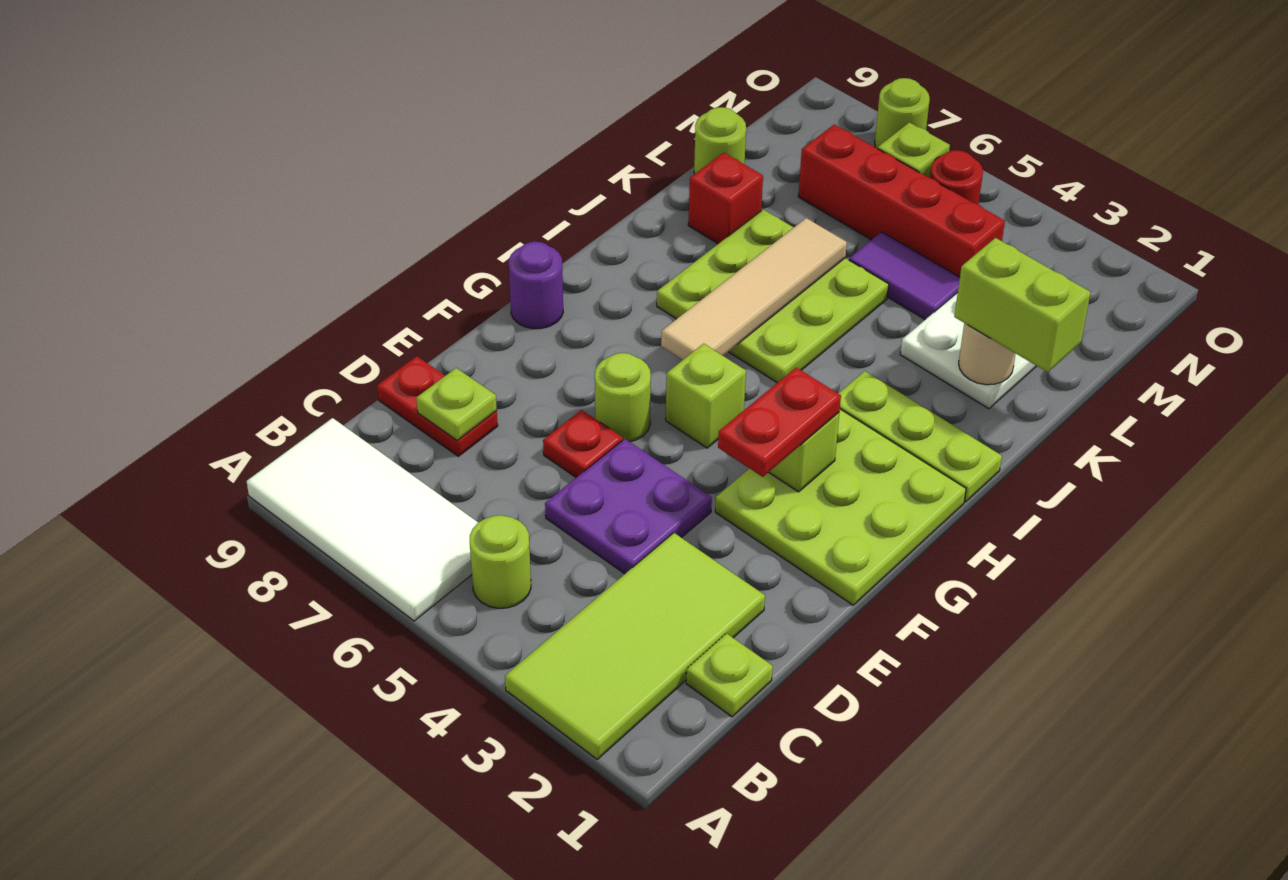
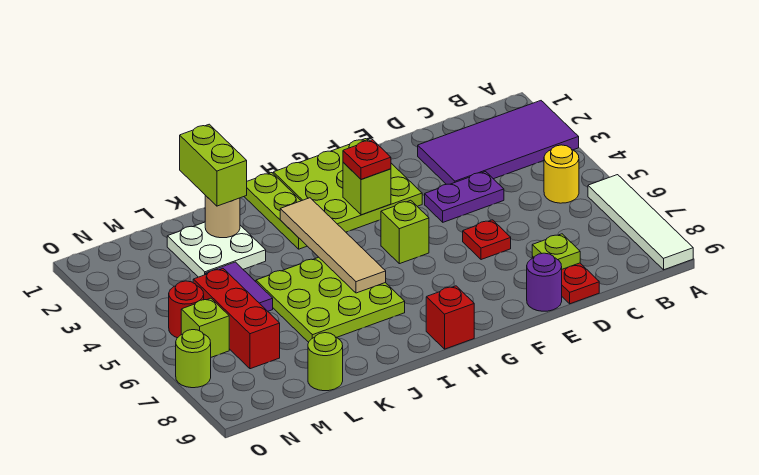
lime tile A2:D3 level 1 -> purple tile A2:D3 level 1
white tile A6:B9 level 1 -> white tile A6:A9 level 1
lime round brick B5 level 1 -> yellow round brick B5 level 1
lime plate C1 level 1 -> none
purple plate D4:E5 level 1 -> purple plate D4:E4 level 1
red plate F3:G3 level 3 -> red plate G3 level 3
lime round brick F6 level 1 -> none
purple round brick G9 level 1 -> purple round brick E9 level 1
tan tile H6:K6 level 2 -> tan tile I3:I6 level 2
red brick K8 level 1 -> red brick H9 level 1
red brick M4:M7 level 1 -> red brick M5:M7 level 1

